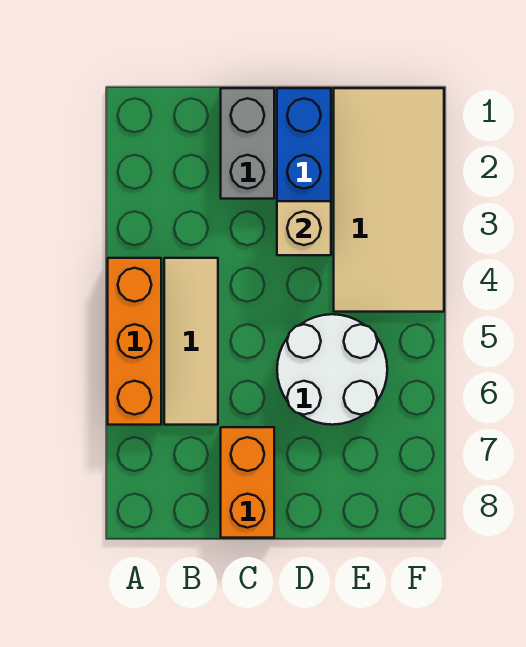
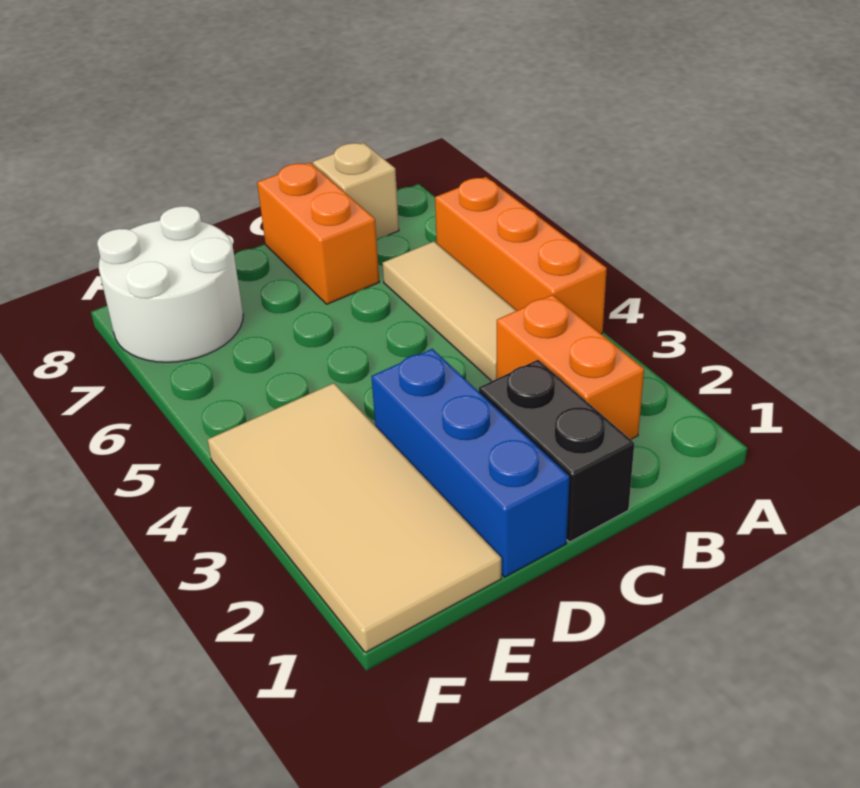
none -> orange brick B2:B3 level 1
grey brick C1:C2 level 1 -> black brick C1:C2 level 1
tan brick D3 level 2 -> tan brick B8 level 1
white round brick D5:E6 level 1 -> white round brick E7:F8 level 1

